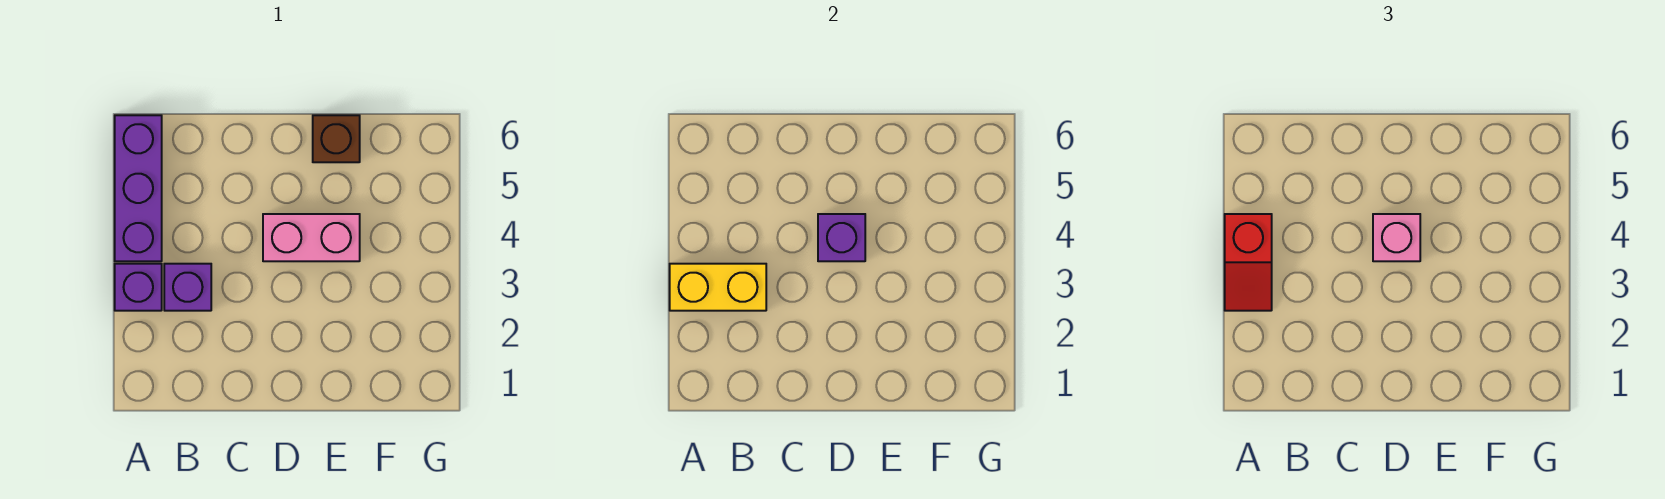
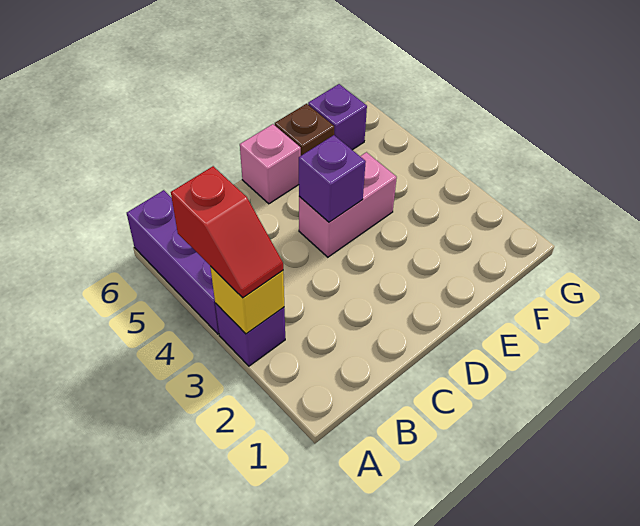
yellow brick A3:B3 level 2 -> yellow brick A3 level 2
purple brick B3 level 1 -> purple brick F6 level 1
pink brick D4 level 3 -> pink brick D6 level 1

